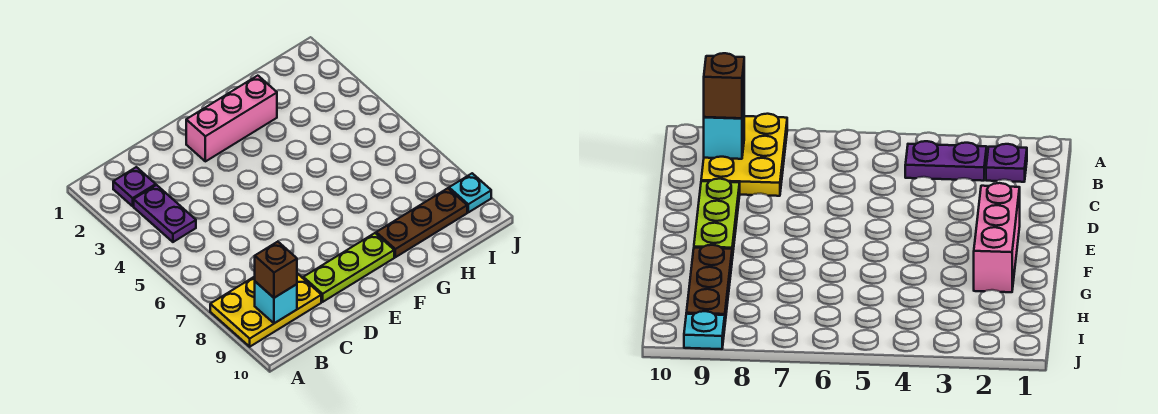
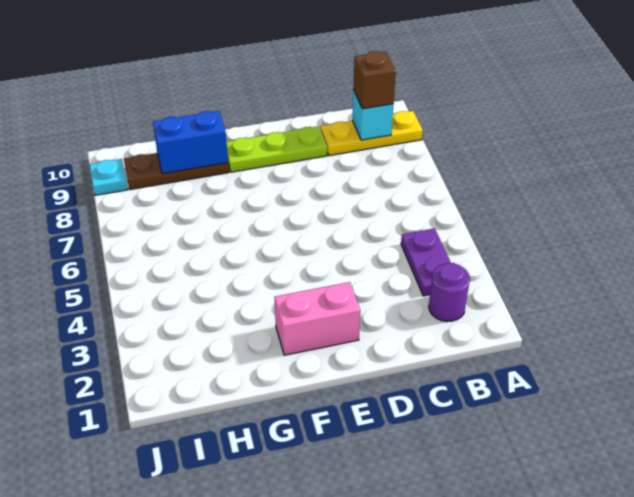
yellow plate A8:C9 level 1 -> yellow plate A9:C9 level 1
purple plate B2 level 1 -> purple round brick B2 level 1
pink brick E2:G2 level 1 -> pink brick E2:F2 level 1
none -> blue brick G9:H9 level 2

